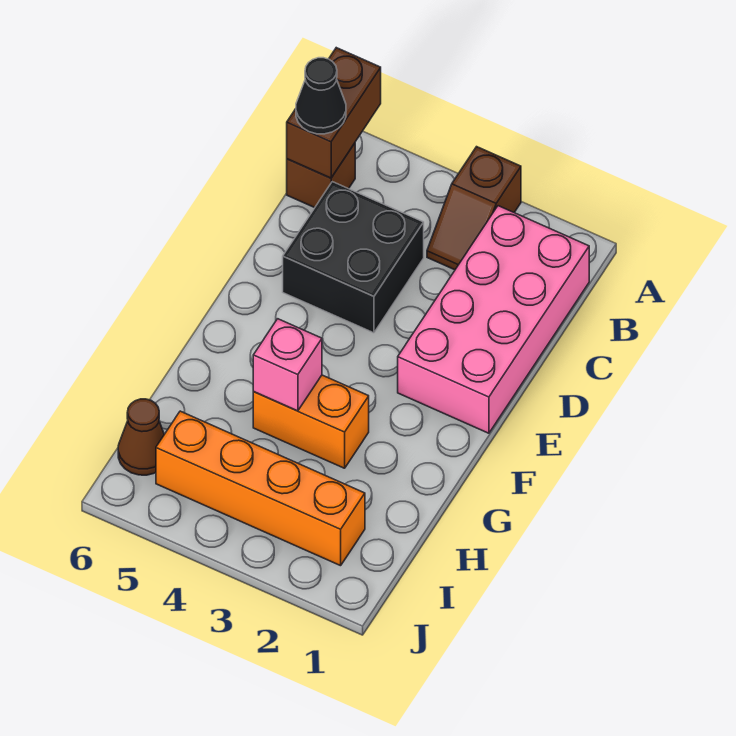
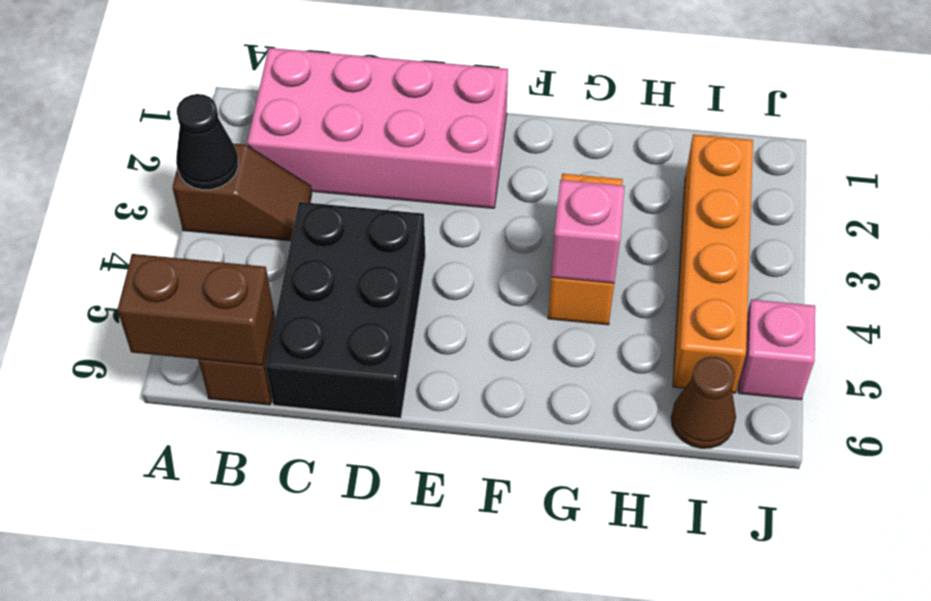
black cone B6 level 3 -> black cone A3 level 2
black brick C4:D5 level 1 -> black brick C4:D6 level 1
none -> pink brick J5 level 1

